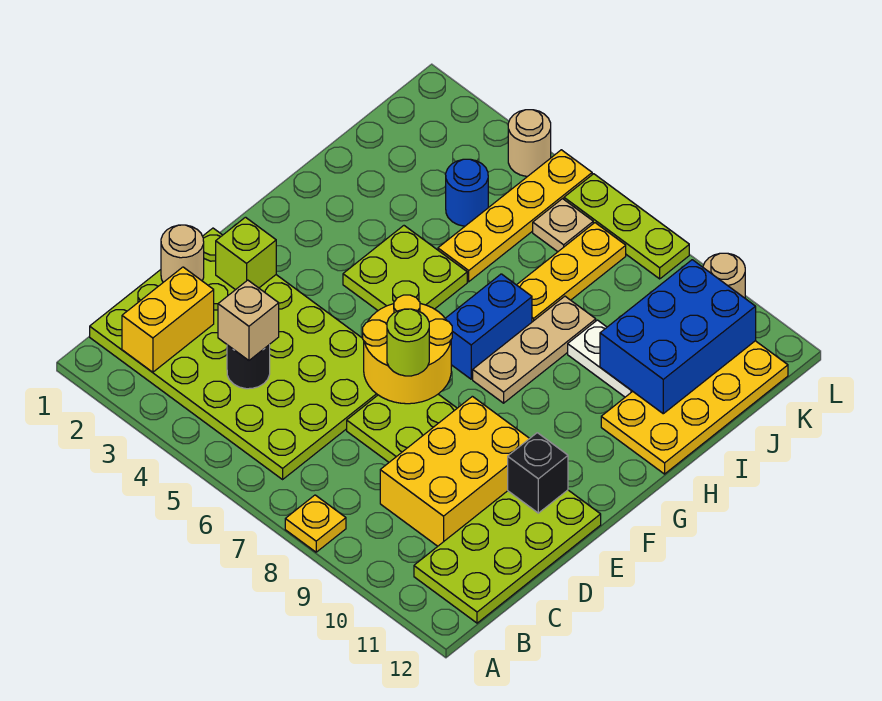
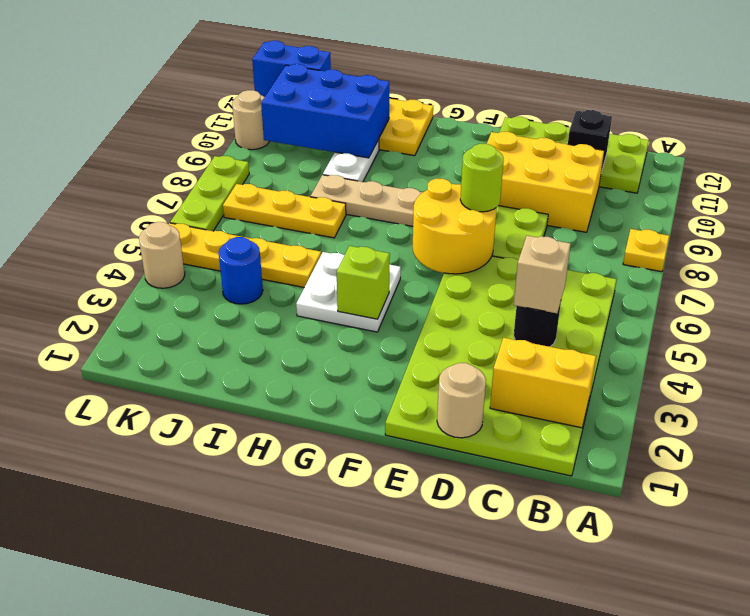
lime brick E2 level 2 -> lime brick G4 level 2
black brick E11 level 2 -> black brick C11 level 2
lime plate G4:H5 level 1 -> white plate G4:H5 level 1
blue brick G7:H7 level 1 -> blue brick K12:L12 level 2
tan plate K6 level 1 -> none

